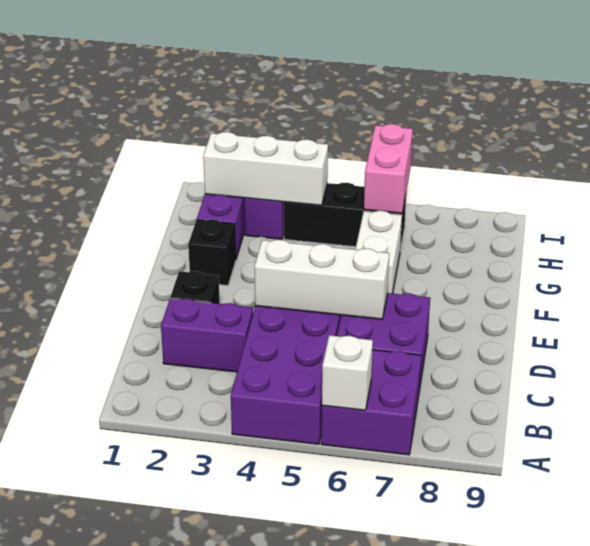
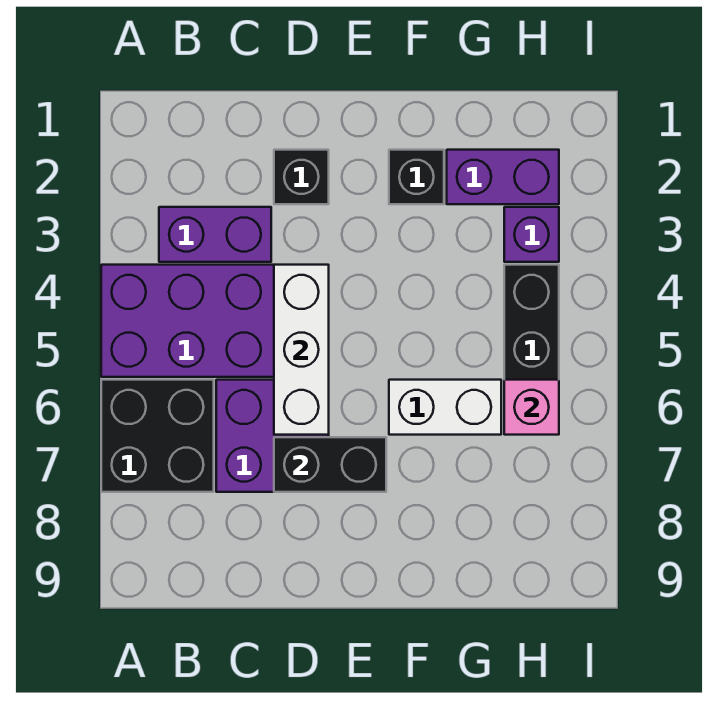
purple brick A6:B7 level 1 -> black brick A6:B7 level 1
white brick A6 level 2 -> none
purple brick C2:C3 level 1 -> purple brick B3:C3 level 1
none -> black brick D7:E7 level 2
white brick H2:H4 level 2 -> none
pink brick H6:I6 level 2 -> pink brick H6 level 2

